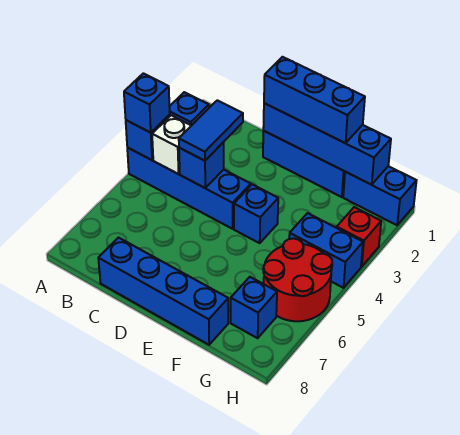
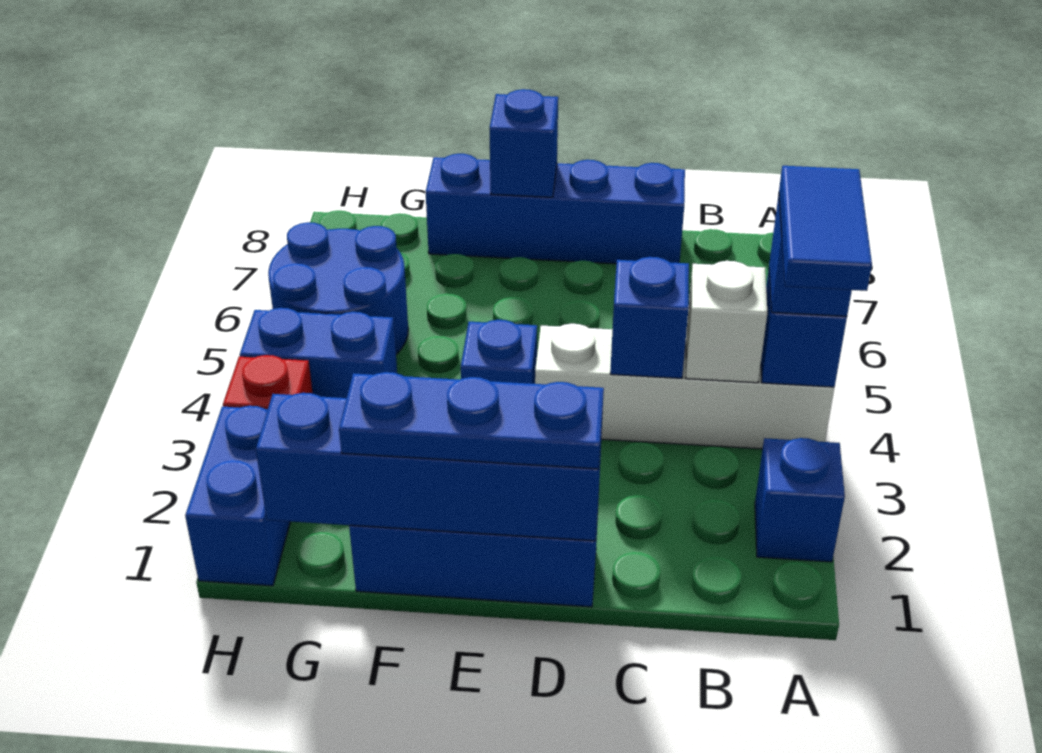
blue brick A4:D4 level 1 -> white brick A4:D4 level 1
blue tile C3:C4 level 3 -> blue tile A3:A4 level 4
blue brick D1:F1 level 3 -> blue plate D1:F1 level 3
blue brick G1:H1 level 1 -> blue brick H1:H2 level 1
red round brick G5:H6 level 1 -> blue round brick G5:H6 level 1
blue brick G7 level 1 -> blue brick E8 level 2

